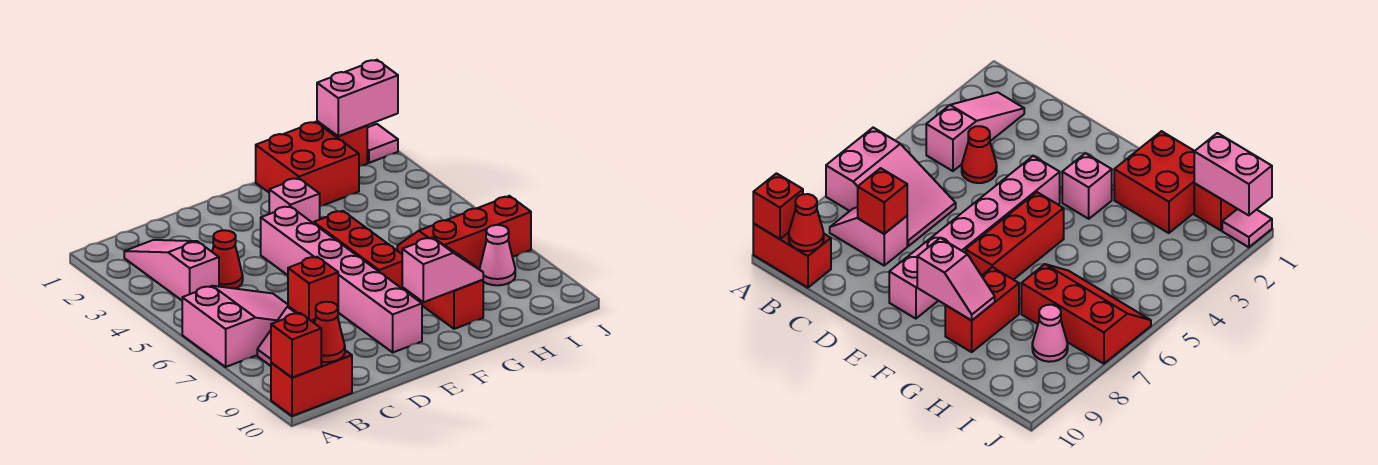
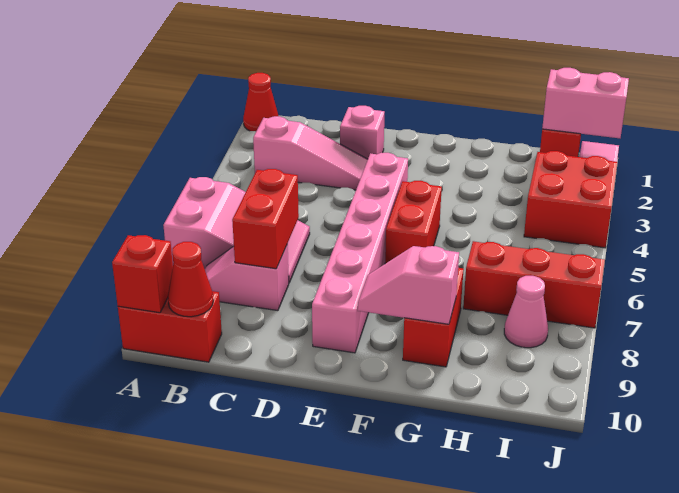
pink slope B2:B4 level 1 top 4 -> pink slope B3:D3 level 1 top B
red cone C4 level 1 -> red cone A1 level 1
red brick C8 level 2 -> red brick C7:C8 level 2
pink brick F3 level 1 -> pink brick D2 level 1
red brick F5:F7 level 1 -> red brick F5:F6 level 1
pink slope F9:G9 level 2 top F -> pink slope F9:G9 level 2 top G
red brick G1:H2 level 1 -> red brick I3:J4 level 1

